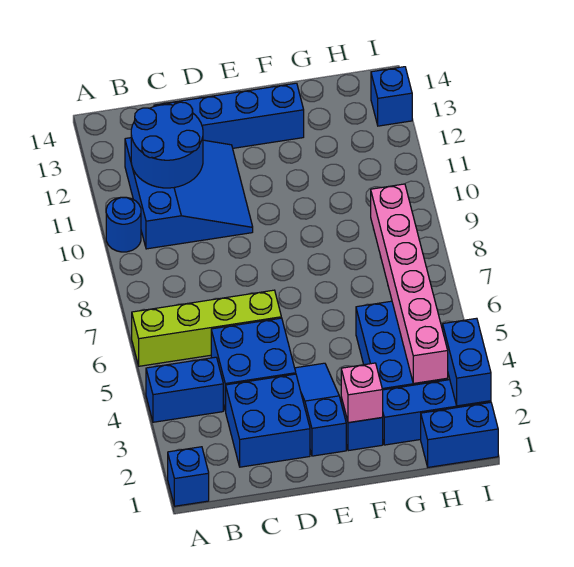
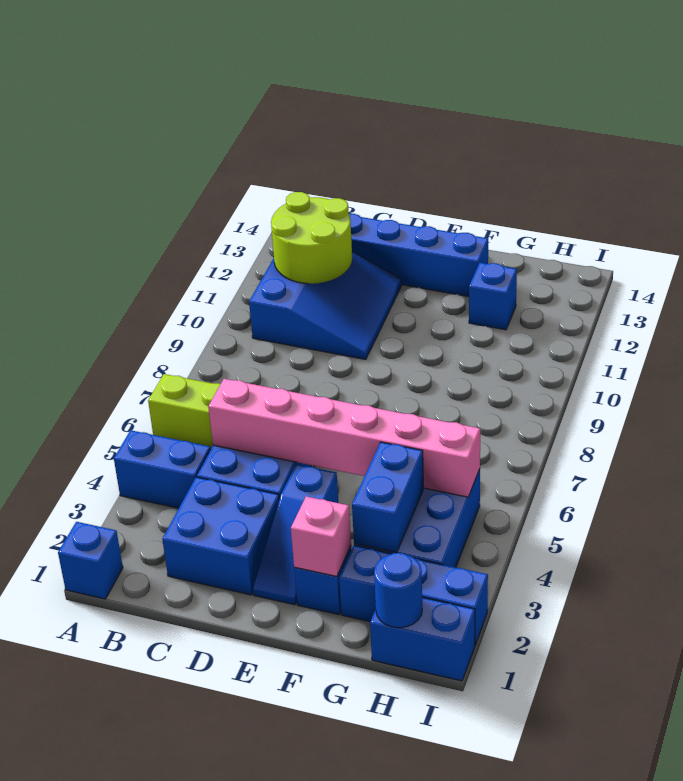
blue round brick A10 level 1 -> blue round brick H1 level 2
blue round brick B11:C12 level 2 -> lime round brick B11:C12 level 2
blue slope E2:E4 level 1 top 2 -> blue slope E2:E4 level 1 top 4
pink brick H3:H8 level 2 -> pink brick C5:H5 level 2
blue brick I2:I3 level 2 -> blue brick G3:G4 level 2
blue brick I13 level 1 -> blue brick G12 level 1

